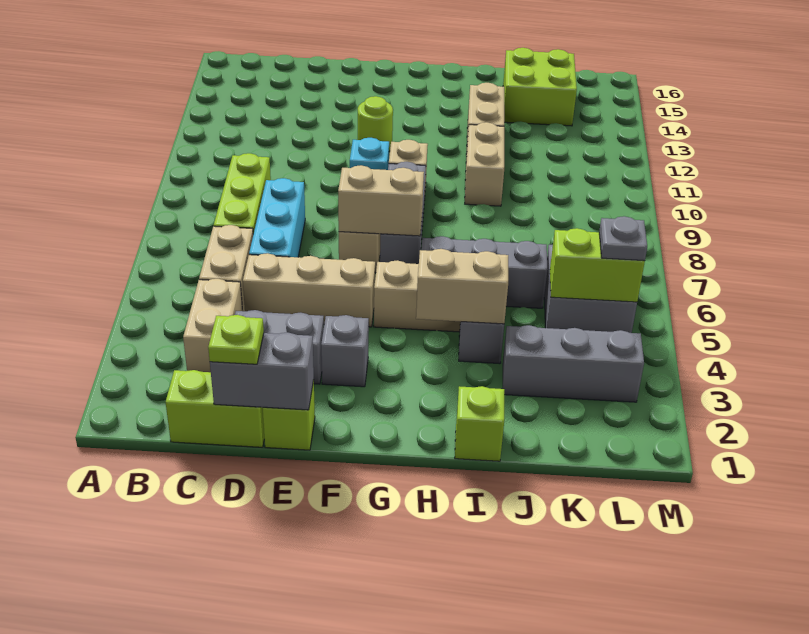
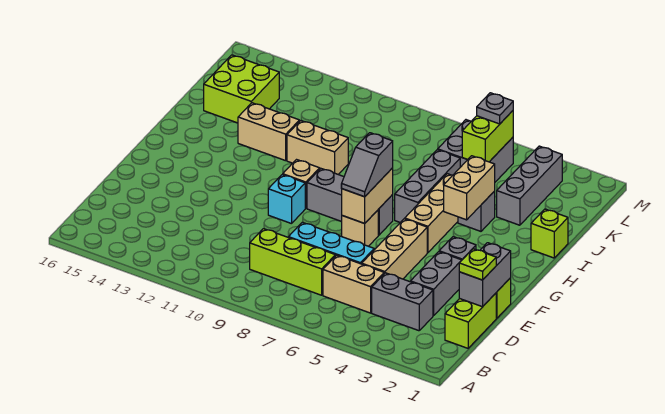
tan brick C3:C4 level 1 -> grey brick C3:C4 level 1
none -> grey slope F7:G7 level 3 top G
lime round brick F12 level 1 -> none

